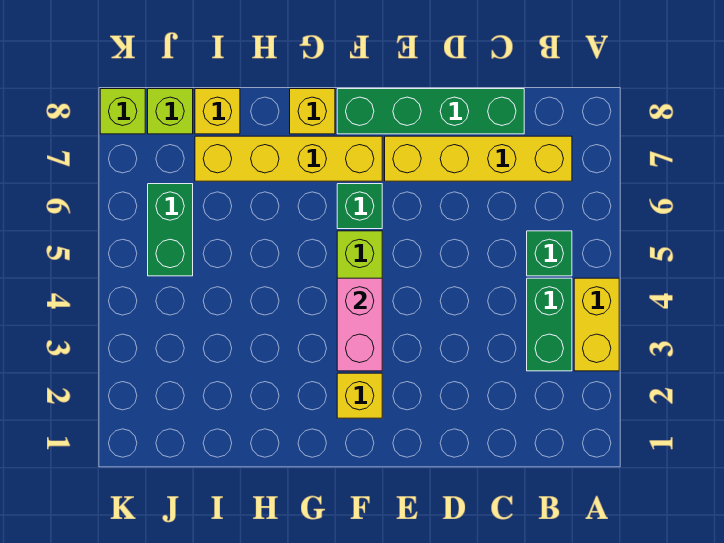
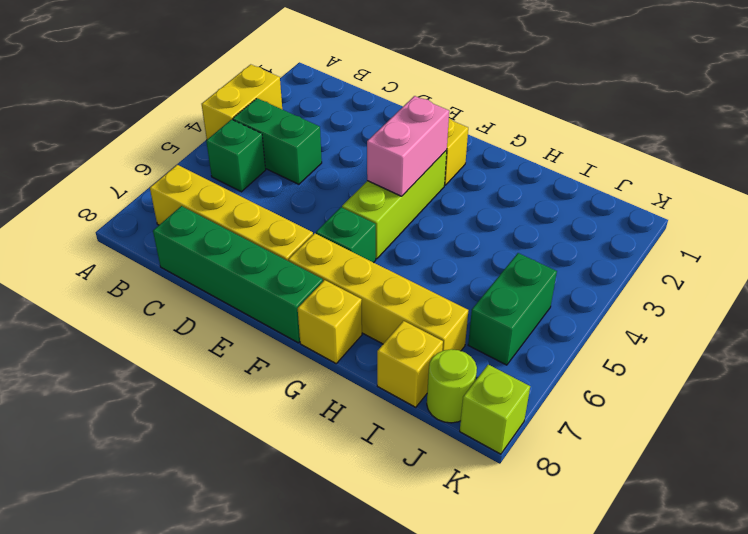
green brick B3:B4 level 1 -> green brick B4:C4 level 1
lime brick J8 level 1 -> lime round brick J8 level 1

